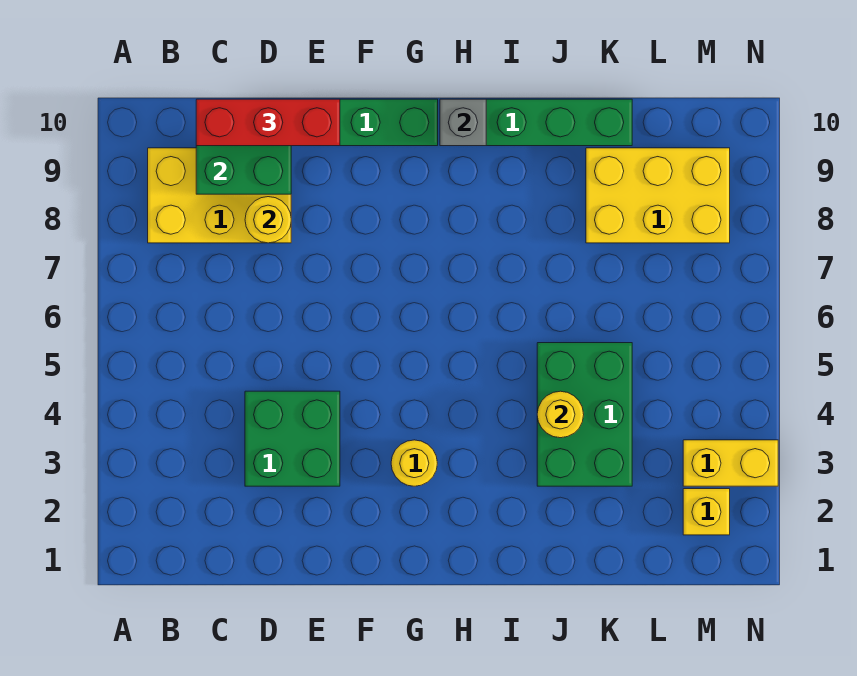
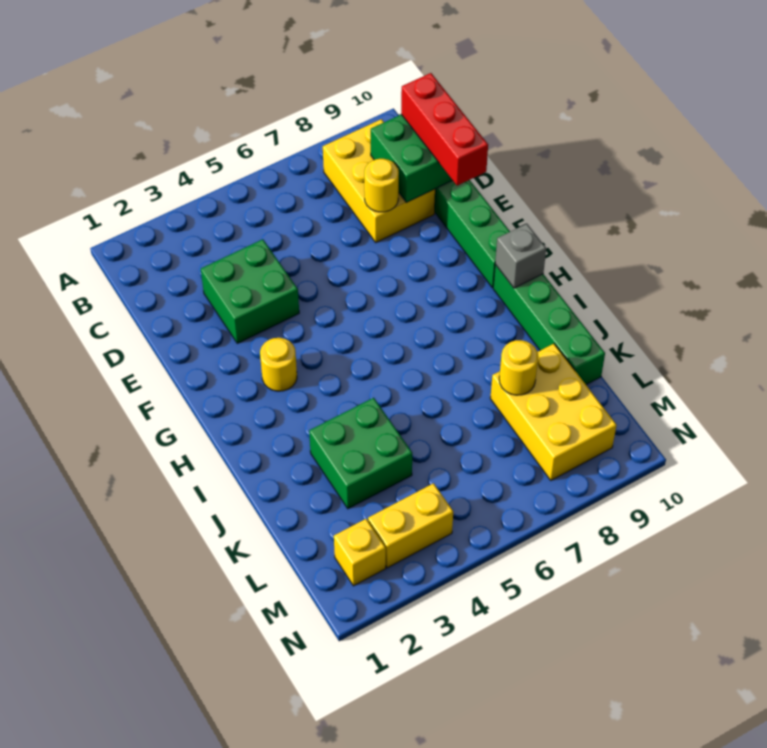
green brick J3:K5 level 1 -> green brick J3:K4 level 1
yellow round brick J4 level 2 -> yellow round brick K8 level 2
yellow brick M3:N3 level 1 -> yellow brick M3:M4 level 1

